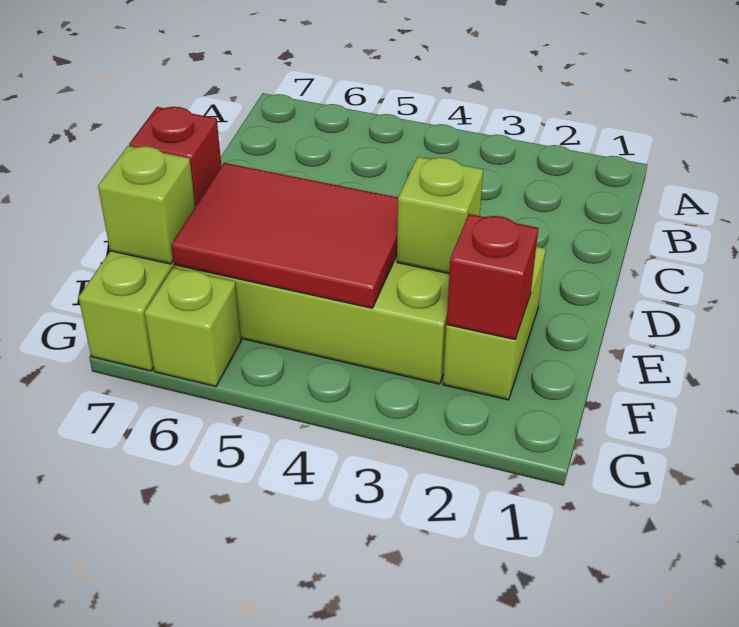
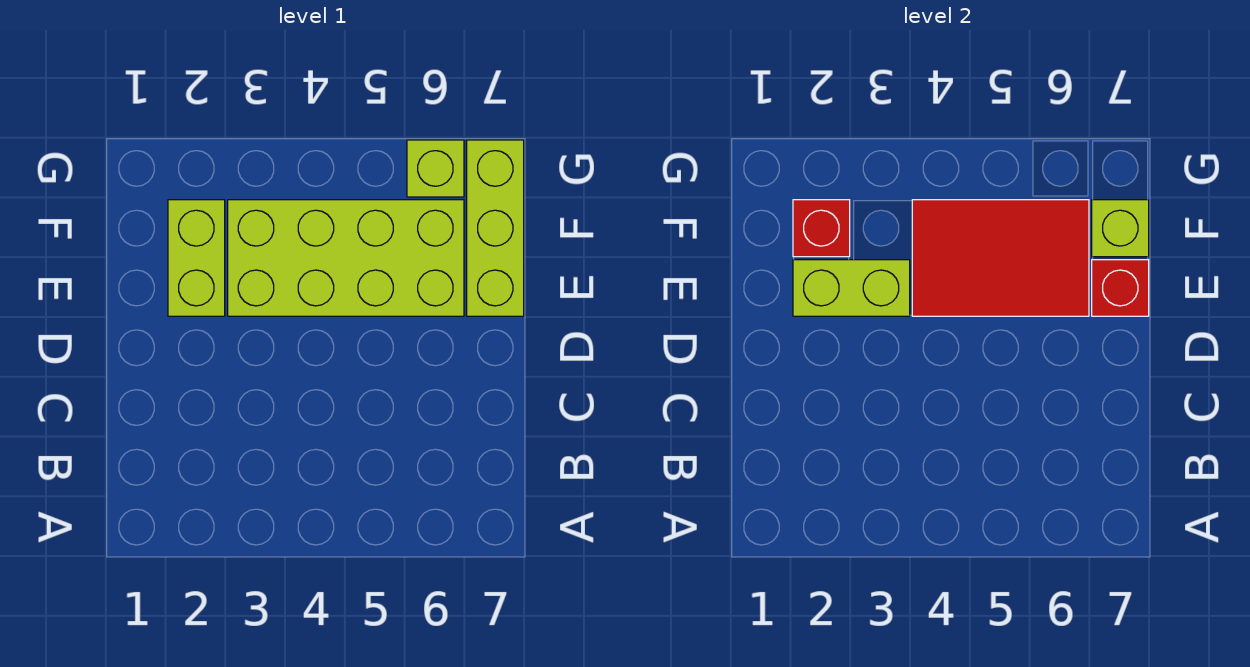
lime brick E3 level 2 -> lime brick E2:E3 level 2

